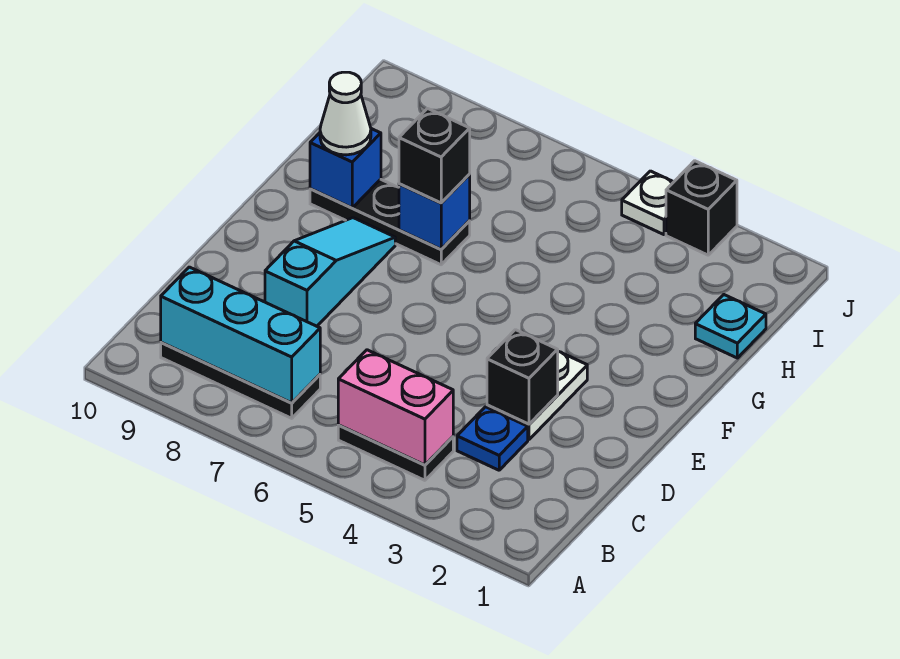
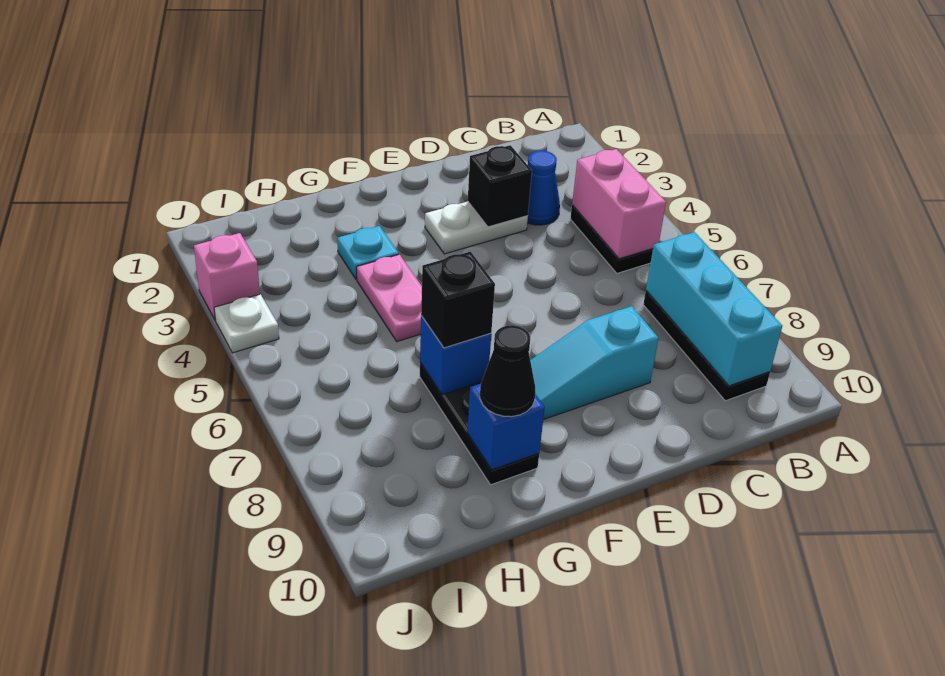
blue plate C3 level 1 -> blue cone C3 level 1
none -> pink plate G4:G5 level 1
white cone G9 level 3 -> black cone G9 level 3
cyan plate H1 level 1 -> cyan plate G3 level 1
black brick J3 level 1 -> pink brick J3 level 1

